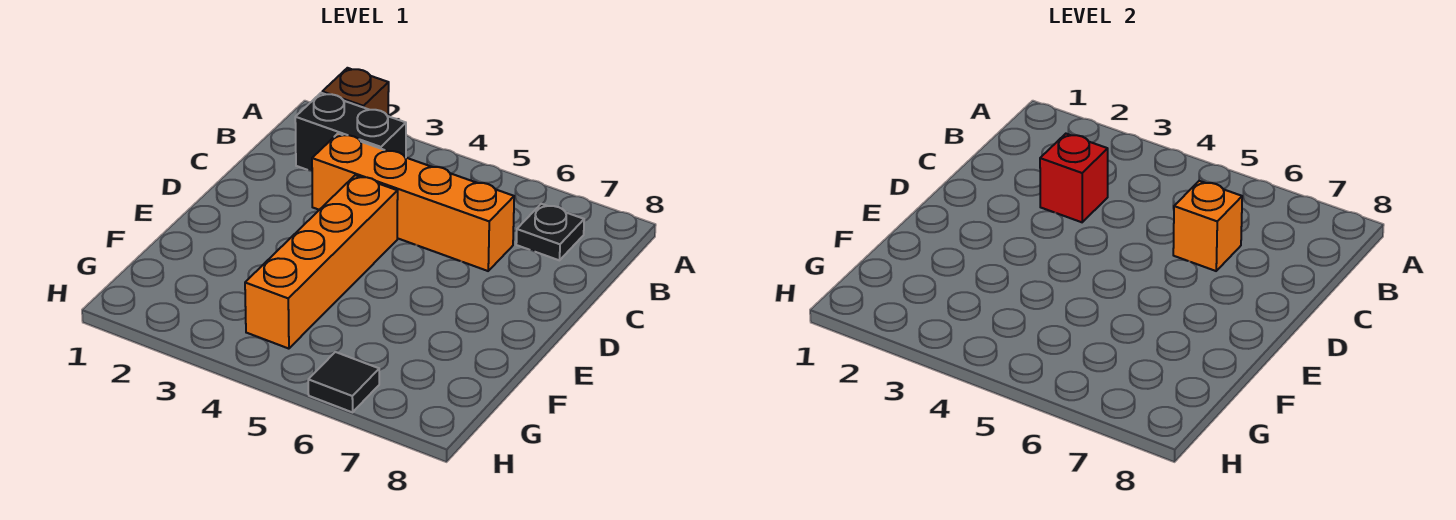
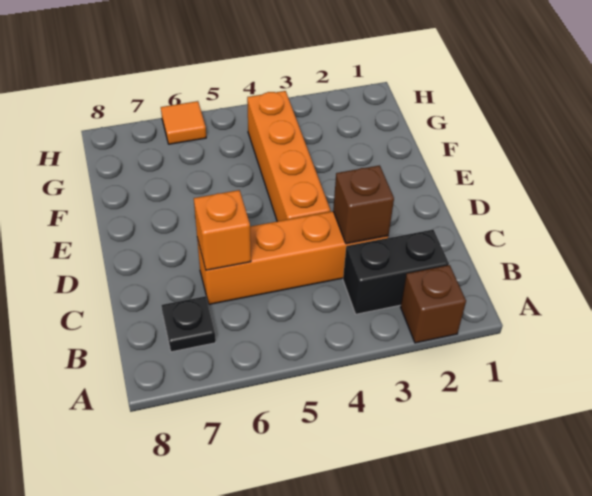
red brick C3 level 2 -> brown brick C3 level 2
black tile H6 level 1 -> orange tile H6 level 1

